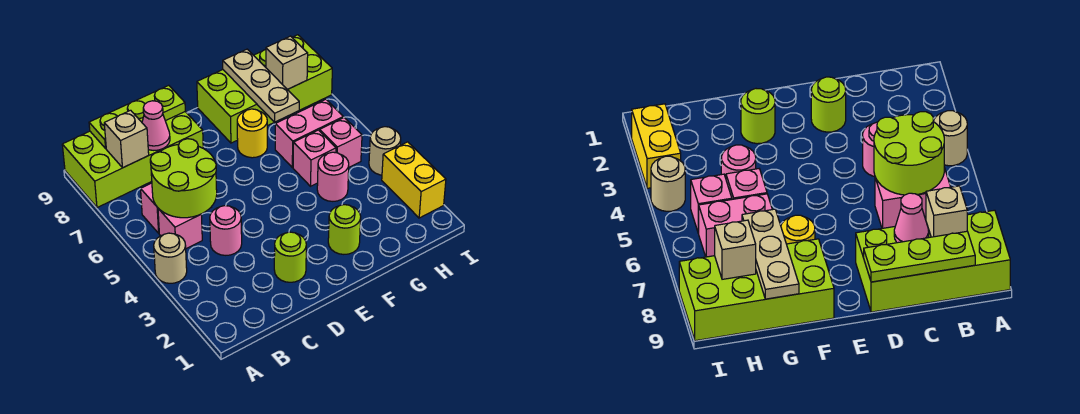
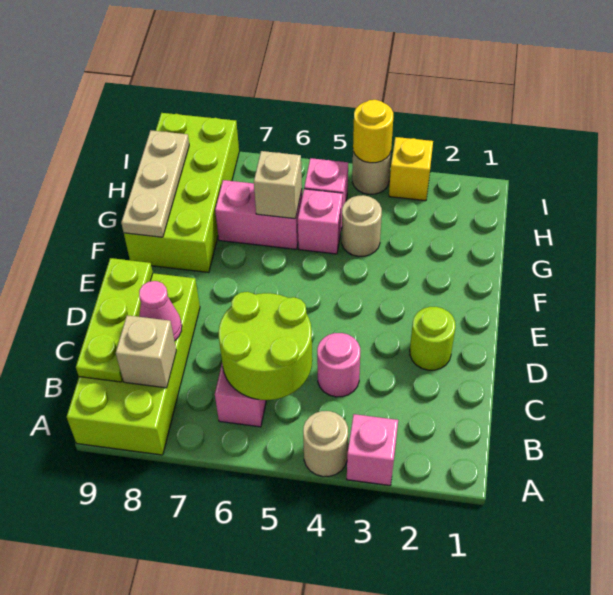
pink brick B5 level 1 -> pink brick A3 level 1
lime round brick F2 level 1 -> none
yellow round brick F7 level 1 -> yellow round brick I4 level 2
pink round brick G4 level 1 -> tan round brick G4 level 1
pink brick G6:H6 level 1 -> pink brick G6:G7 level 1
tan plate G7:G9 level 2 -> tan plate F9:H9 level 2
tan brick H8 level 2 -> tan brick G6 level 2
yellow brick I2:I3 level 1 -> yellow brick I3 level 1

